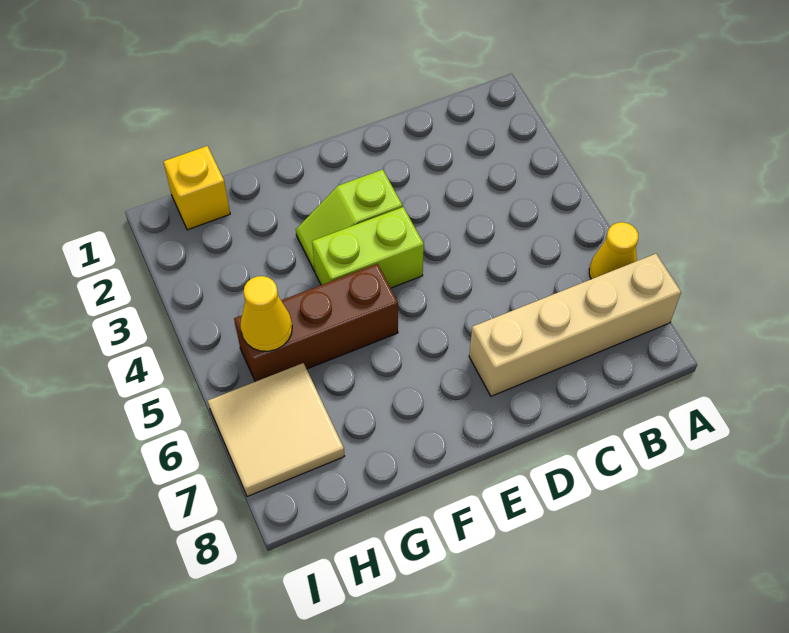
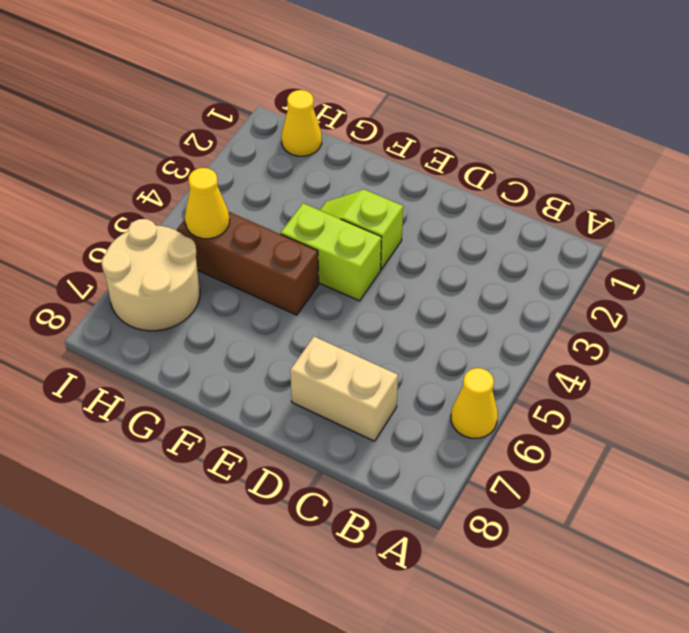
tan brick A7:D7 level 1 -> tan brick C7:D7 level 1
yellow brick H1 level 1 -> yellow cone H1 level 1
tan tile H6:I7 level 1 -> tan round brick H6:I7 level 1

